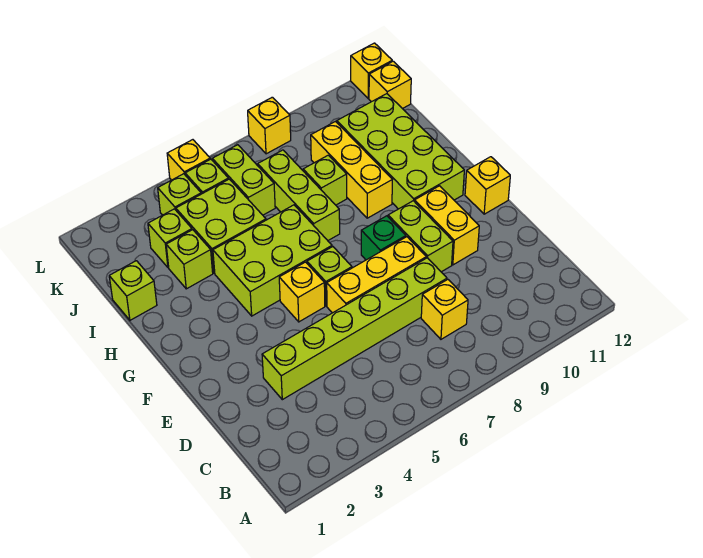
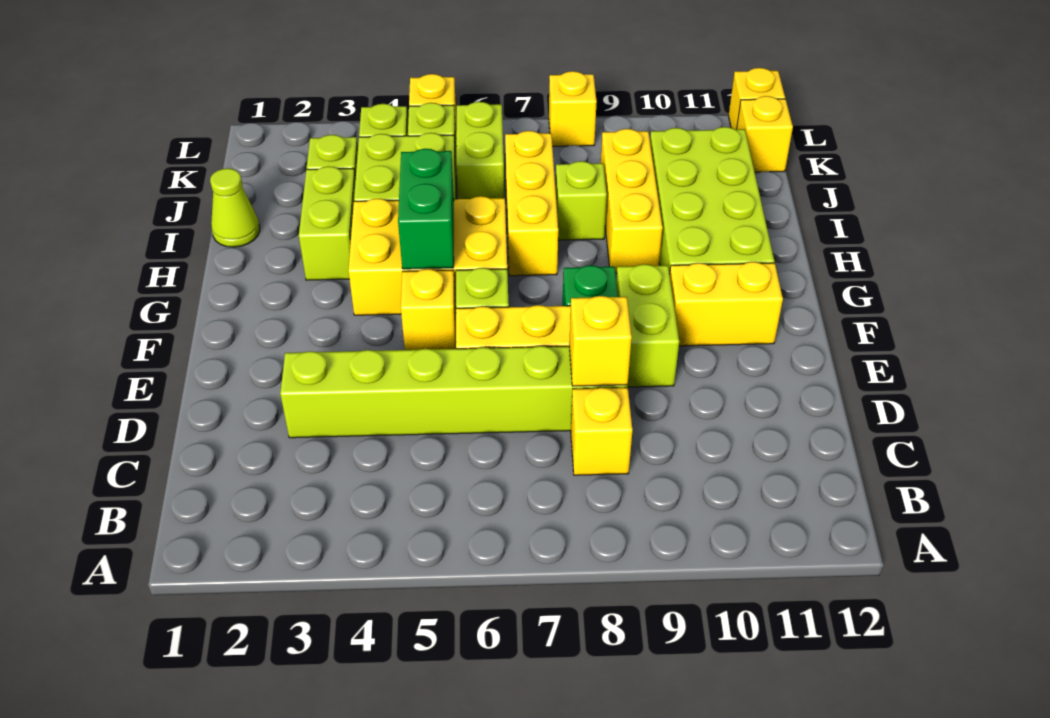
yellow brick E10:F10 level 1 -> yellow brick F10:F11 level 1
yellow brick F12 level 1 -> yellow brick D8 level 2
lime brick G4:H6 level 1 -> yellow brick G4:H6 level 1
none -> green brick G5:H5 level 2
lime brick H7:J7 level 1 -> yellow brick H7:J7 level 1
lime brick I1 level 1 -> lime cone I1 level 1
lime brick I3 level 1 -> lime brick H3:I3 level 1

